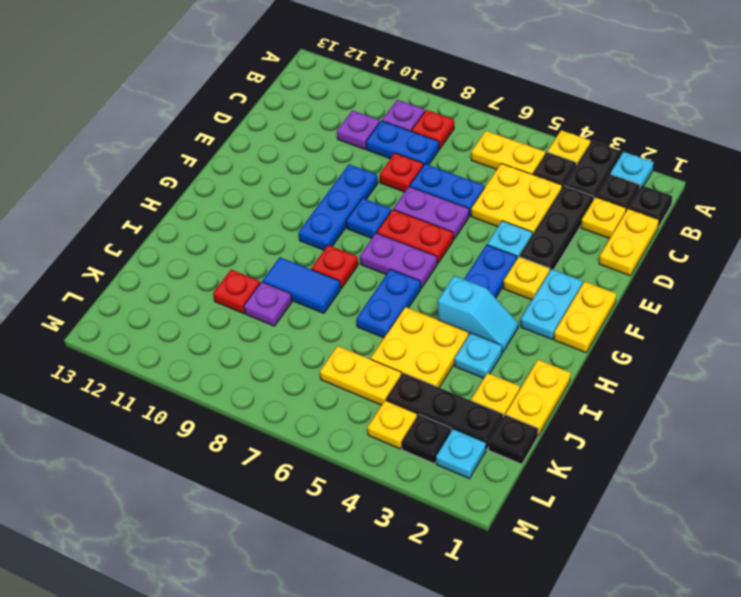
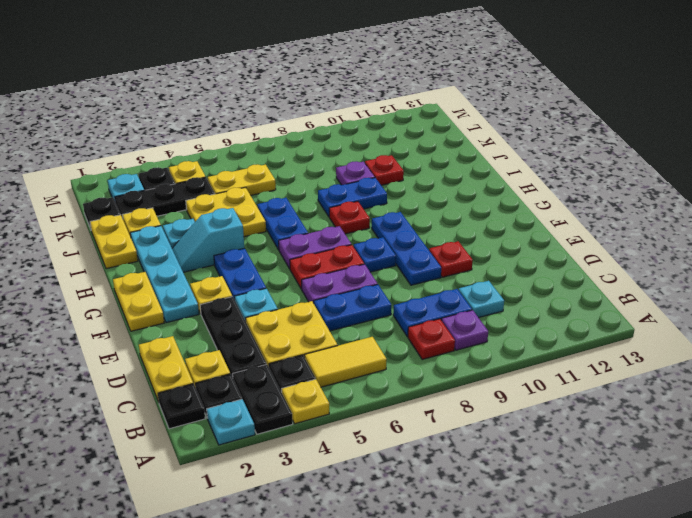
yellow plate B5:B6 level 1 -> yellow tile B5:B6 level 1
purple plate C10 level 1 -> cyan plate C10 level 1
red plate D8 level 1 -> red plate E10 level 1
cyan plate F2:G2 level 1 -> cyan plate F2:I2 level 1
blue tile I8:I9 level 1 -> blue plate I8:I9 level 1

